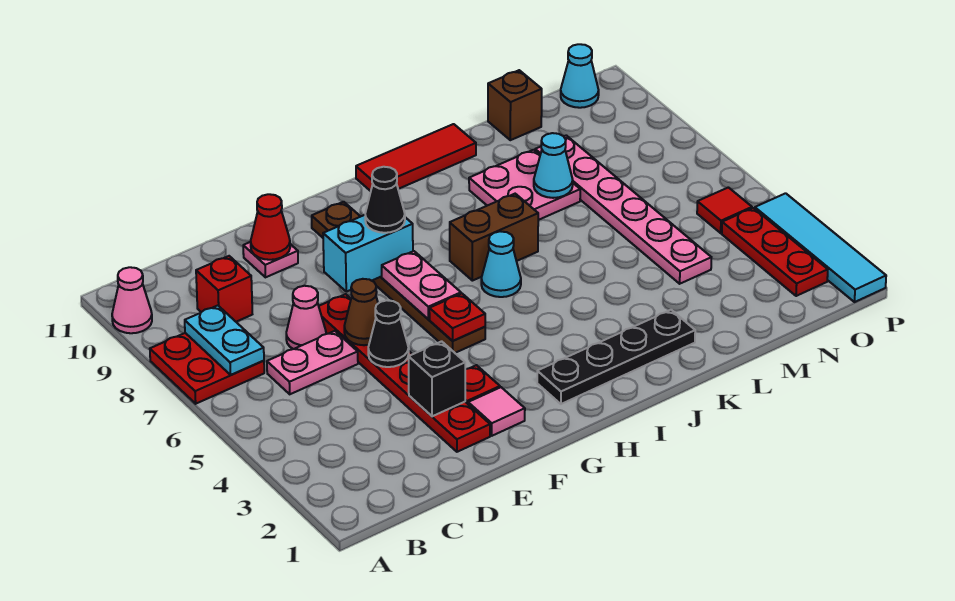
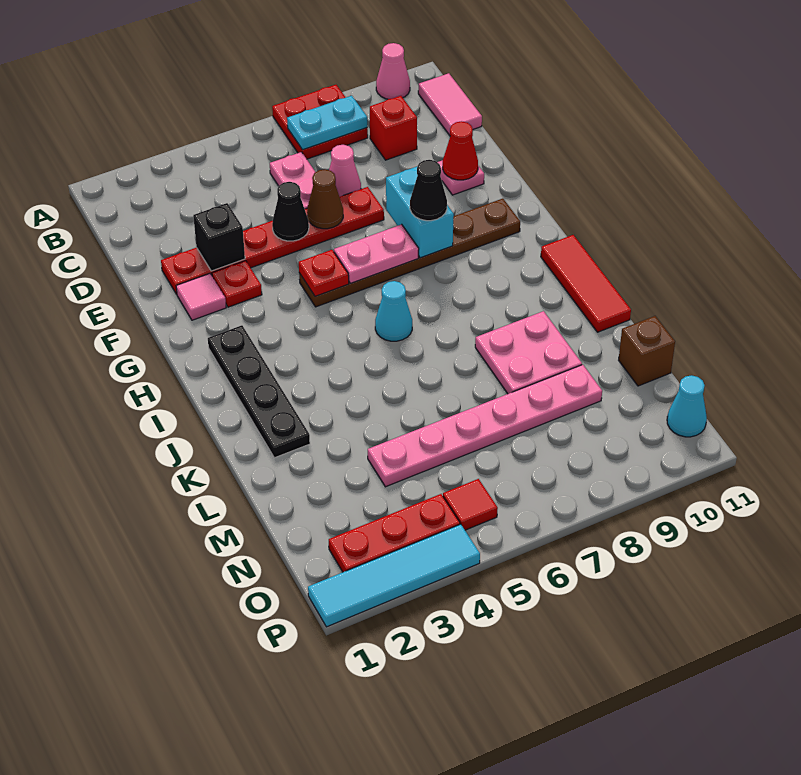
none -> pink tile B11:C11 level 1
brown brick I7:J7 level 1 -> none
cyan cone L8 level 2 -> none

